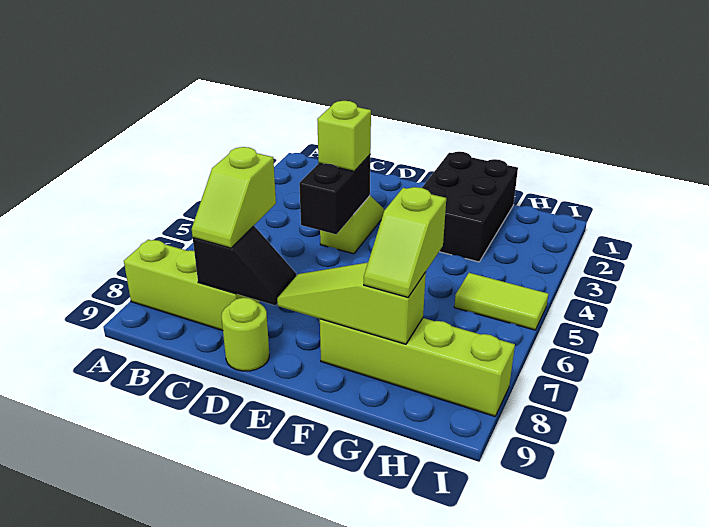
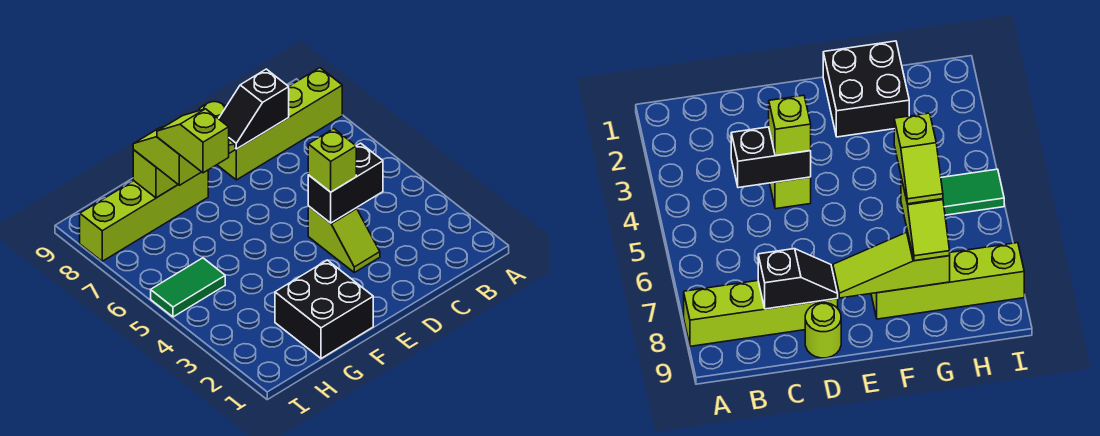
lime brick A8:C8 level 1 -> lime brick A8:D8 level 1
lime slope C7:C8 level 3 top 7 -> lime slope G6:G7 level 4 top 6
black brick D4:D5 level 2 -> black brick C4:D4 level 2
black brick F1:G3 level 1 -> black brick F1:G2 level 1
lime tile H5:I5 level 1 -> green tile H5:I5 level 1

